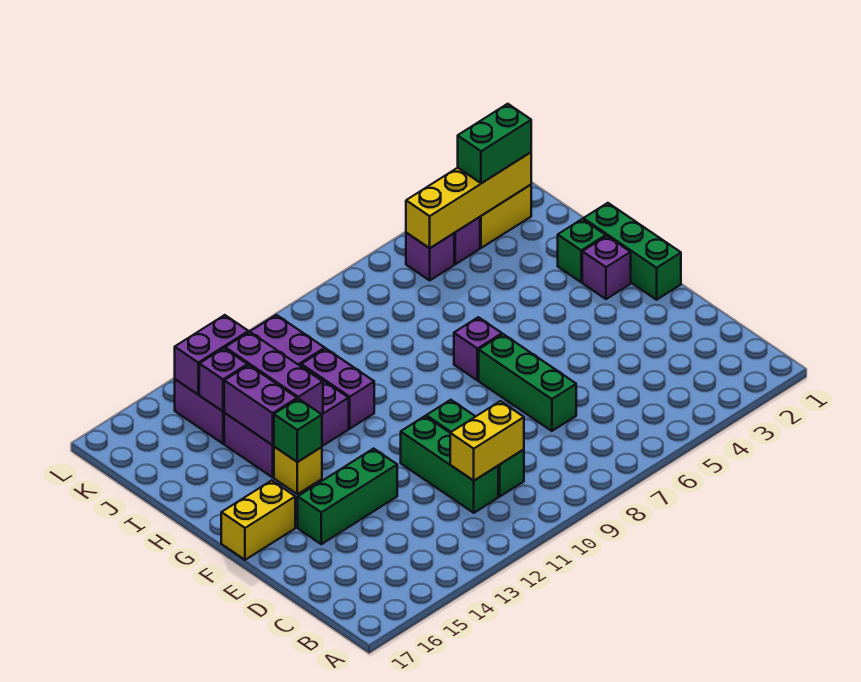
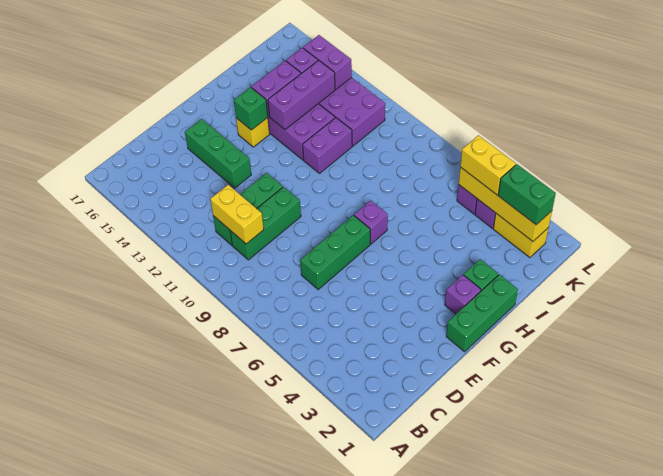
yellow brick F16:F17 level 1 -> yellow brick K4:K5 level 3

